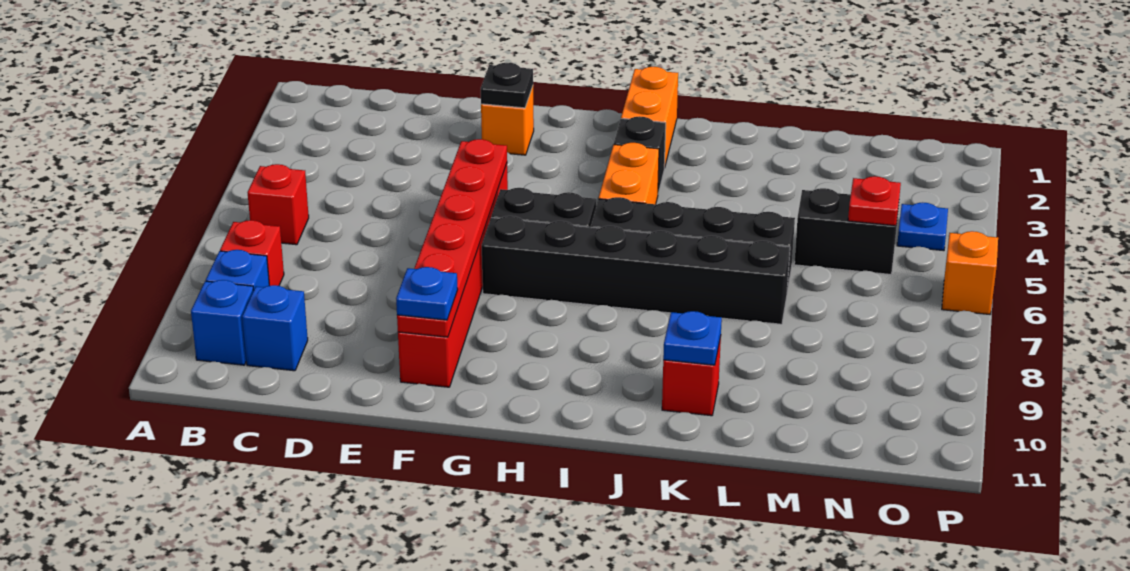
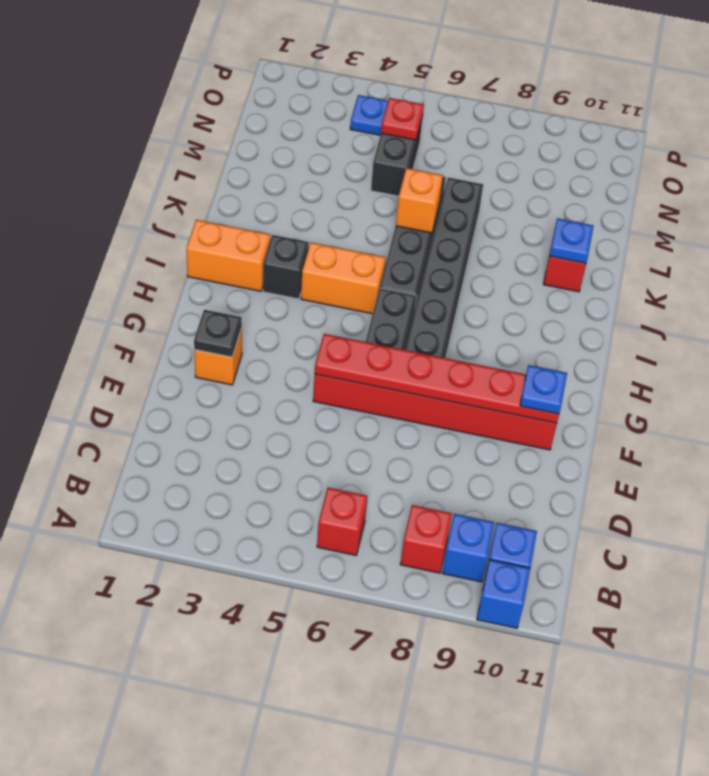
blue brick C10 level 1 -> blue brick A10 level 1
orange brick P6 level 1 -> orange brick K6 level 2

